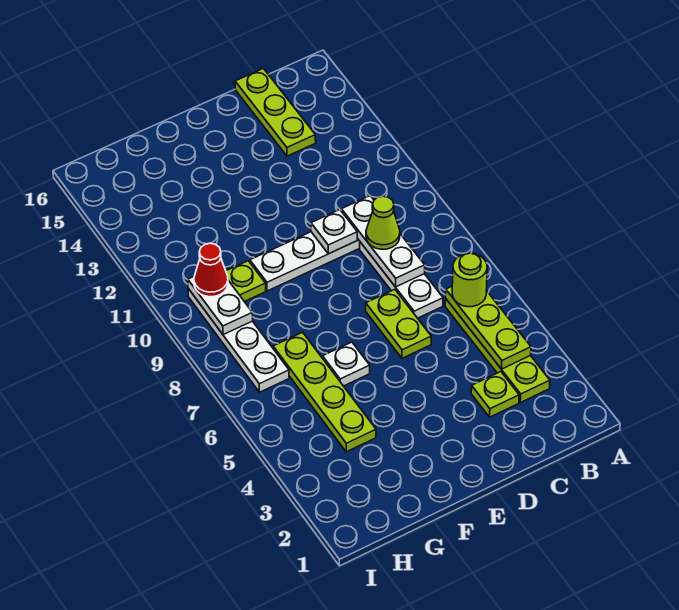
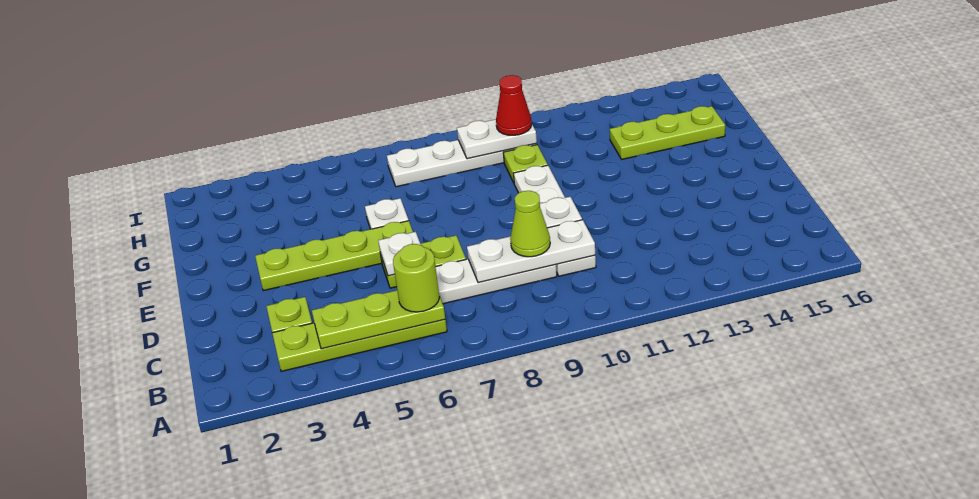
lime plate C14:C16 level 1 -> lime plate G13:G15 level 1
none -> white plate D6 level 2
lime plate G4:G7 level 1 -> lime plate E3:E6 level 1

